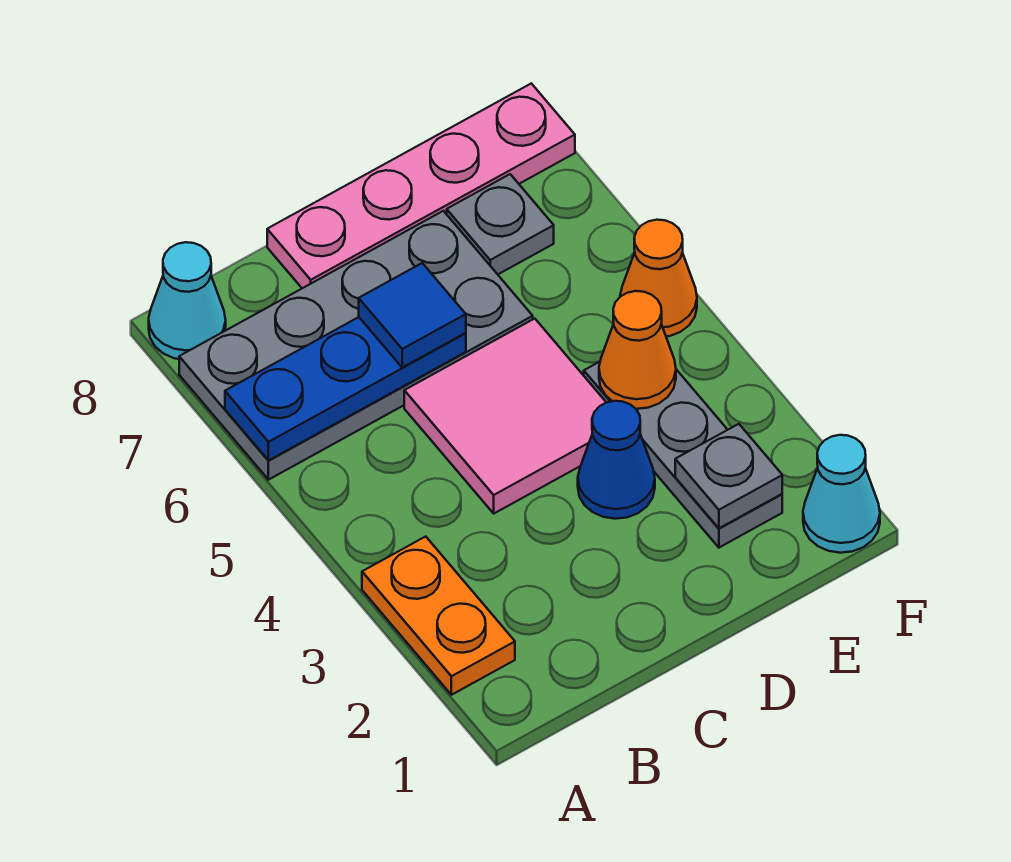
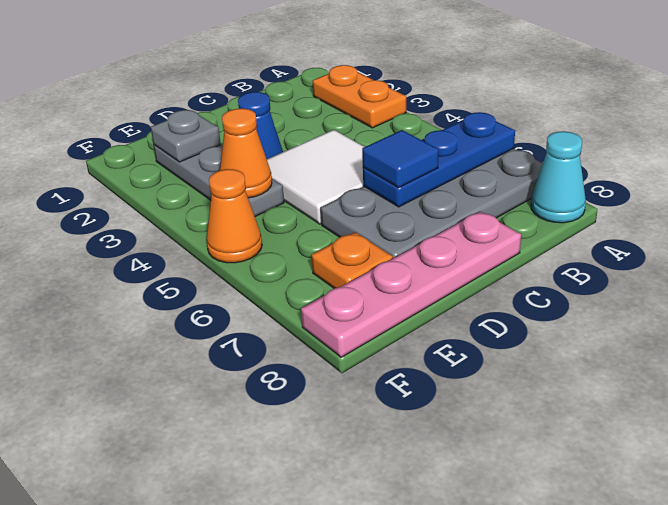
pink tile C4:D5 level 1 -> white tile C4:D5 level 1
grey plate E7 level 1 -> orange plate E7 level 1
cyan cone F1 level 1 -> none

